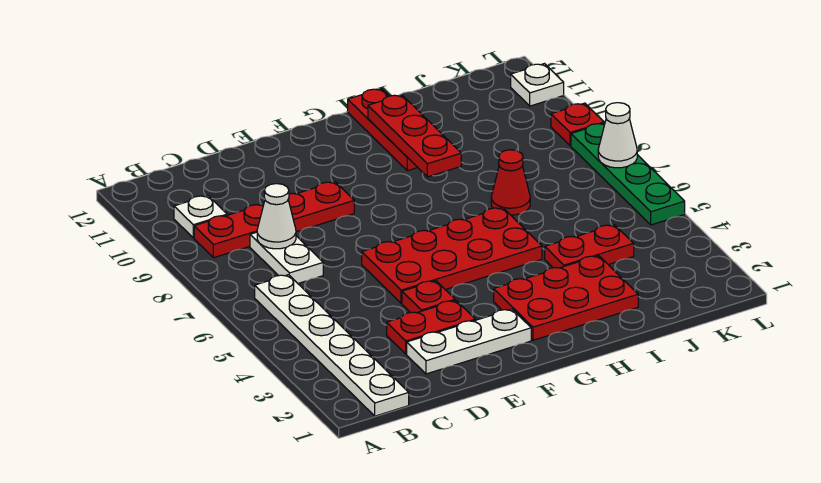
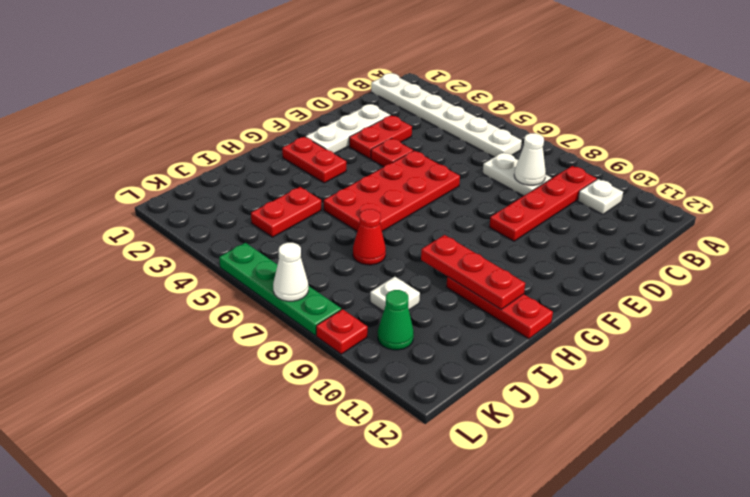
red plate G2:I3 level 1 -> red plate G2:G3 level 1
none -> green cone K10 level 1
white plate L11 level 1 -> white plate J9 level 1

